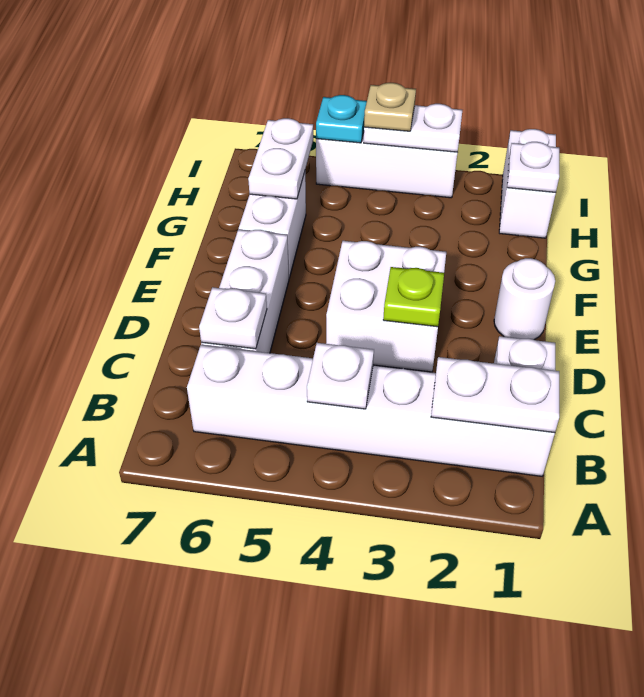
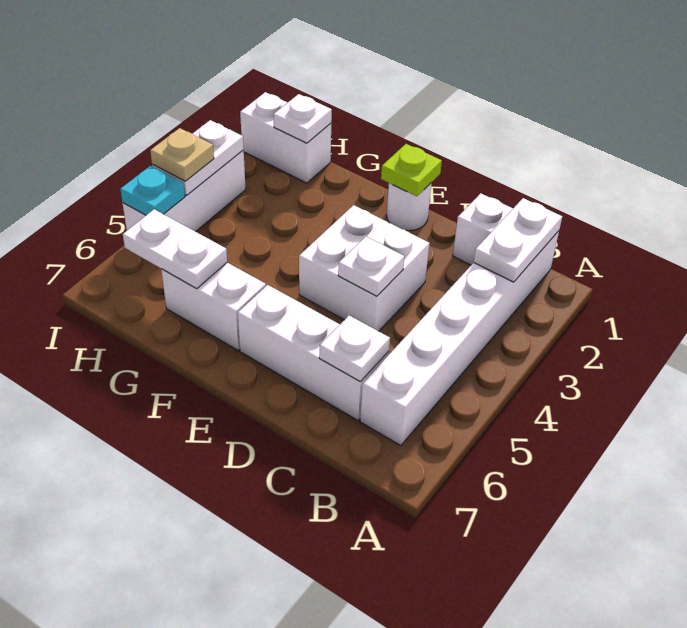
white plate B4 level 2 -> white plate D4 level 2
lime plate D3 level 2 -> lime plate E1 level 2

